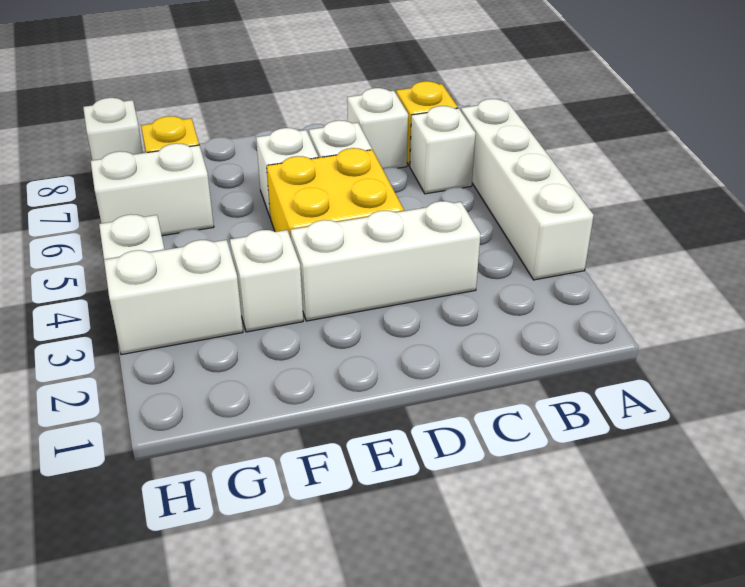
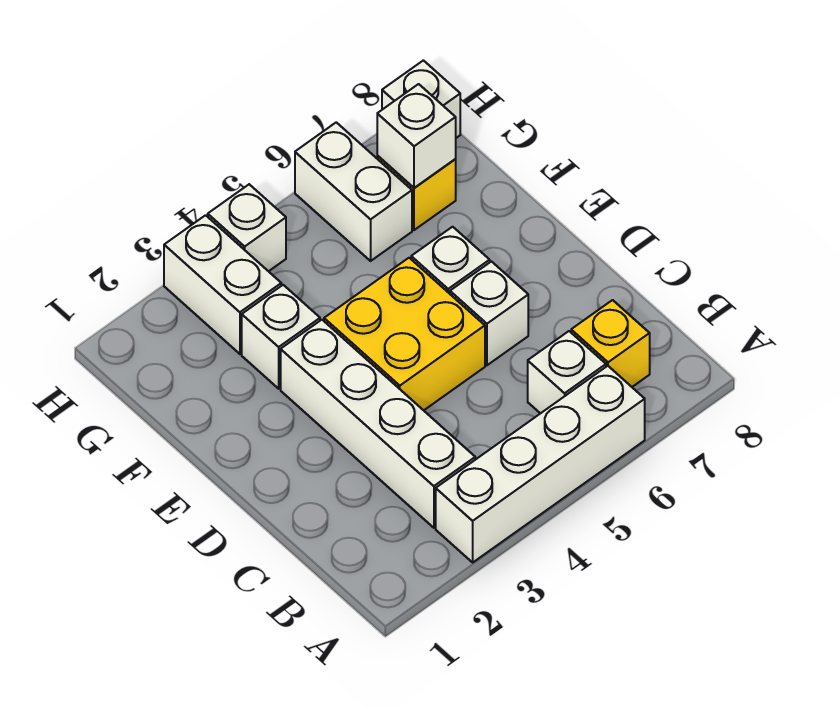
white brick C3:E3 level 1 -> white brick B3:E3 level 1
white brick C7 level 1 -> white brick G7 level 2

